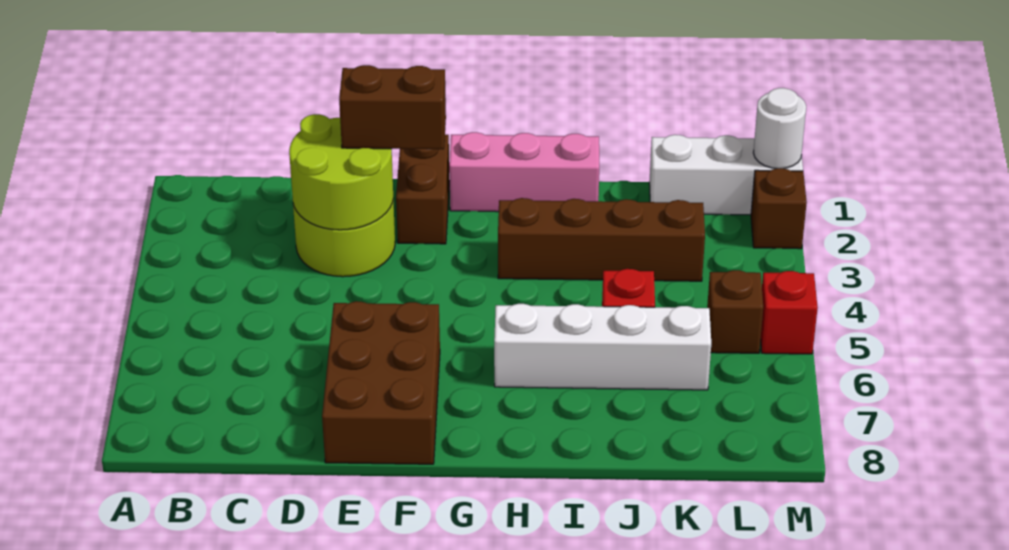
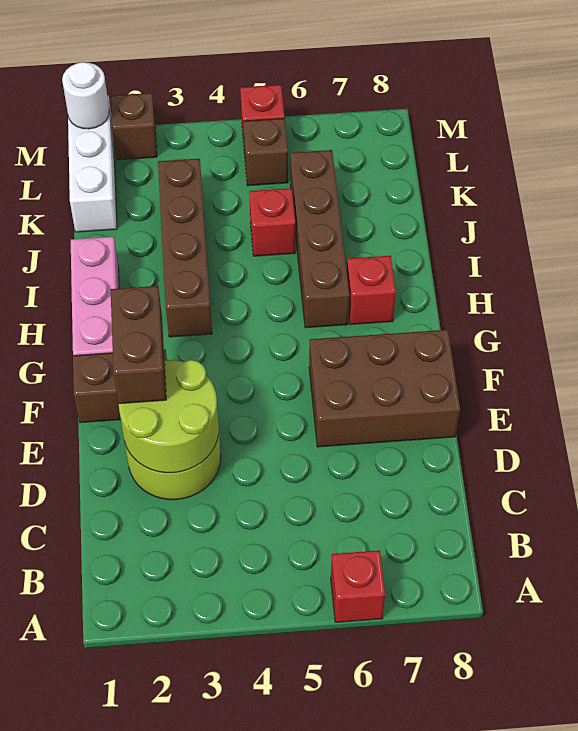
none -> red brick A6 level 1
white brick H6:K6 level 1 -> brown brick H6:K6 level 1
none -> red brick H7 level 1

